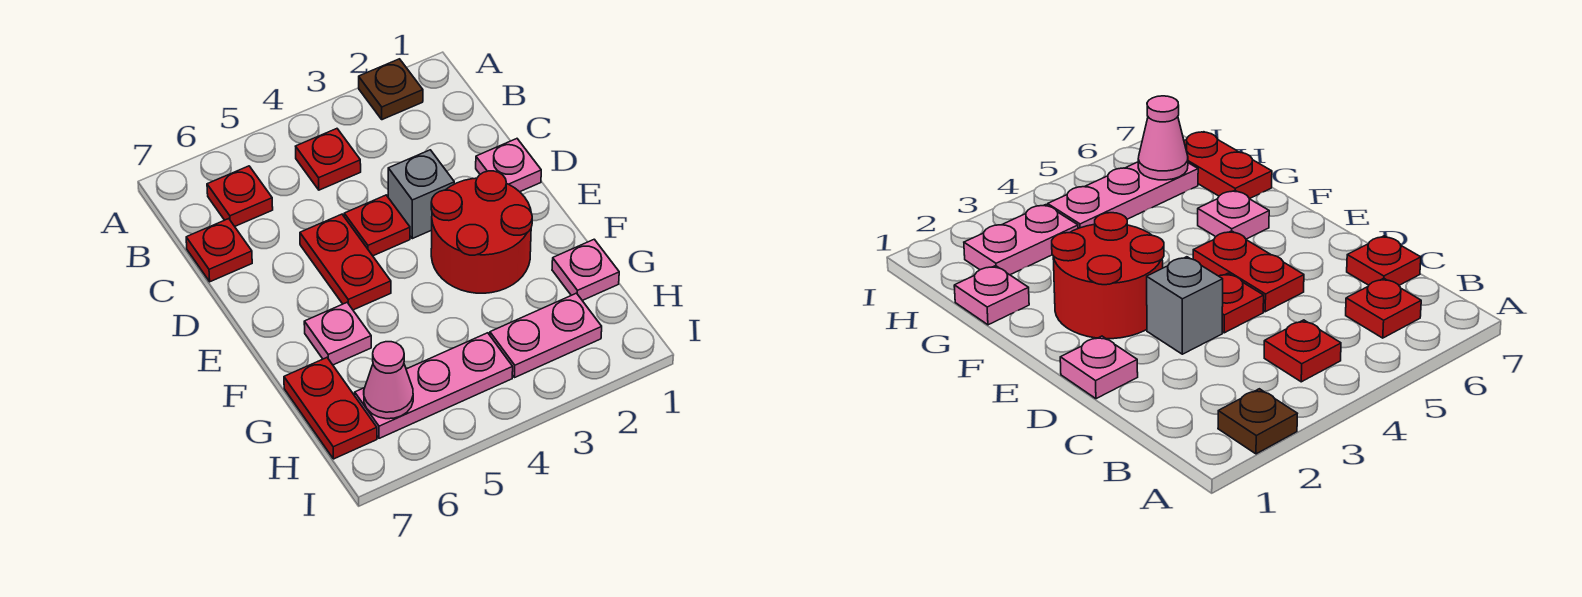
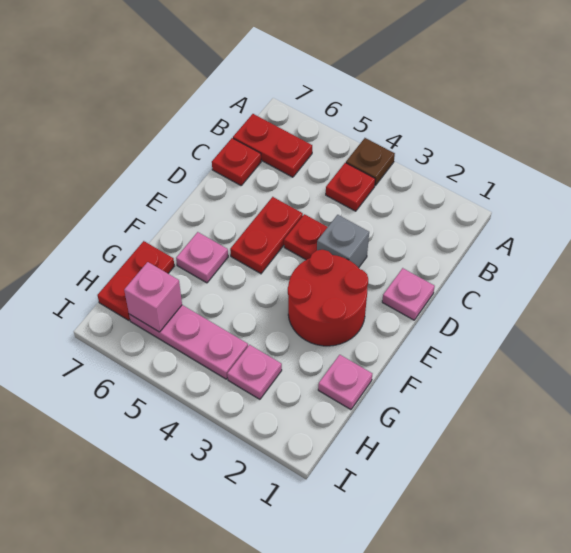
brown plate A2 level 1 -> brown plate A4 level 1
red plate B6 level 1 -> red plate B6:B7 level 1
pink plate H2:H3 level 1 -> pink plate H3 level 1
pink cone H6 level 2 -> pink brick H6 level 2

